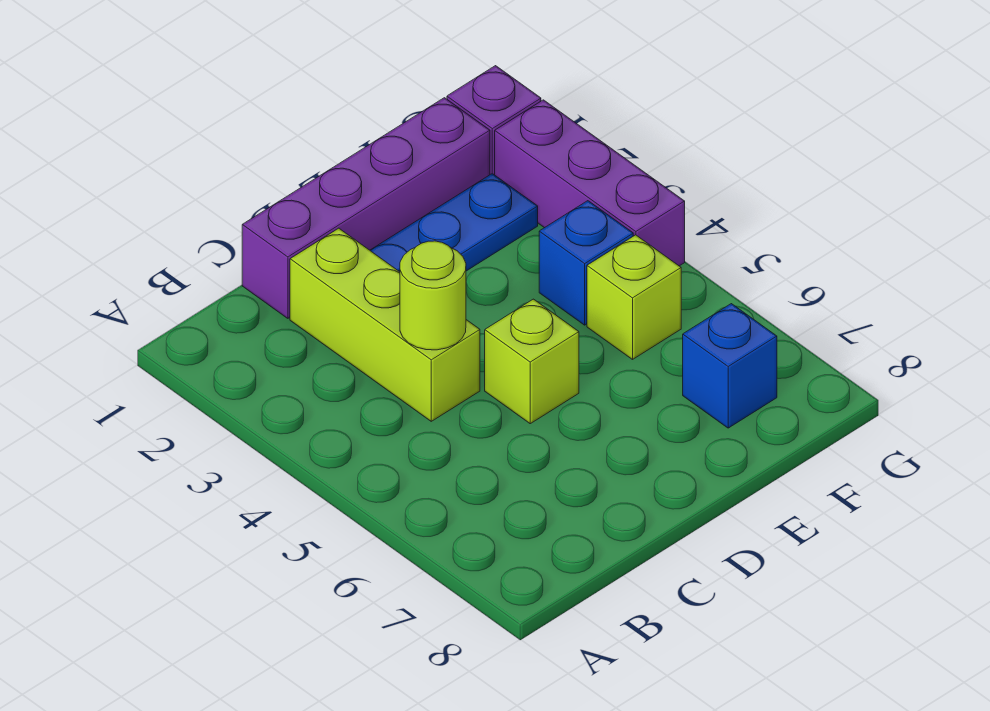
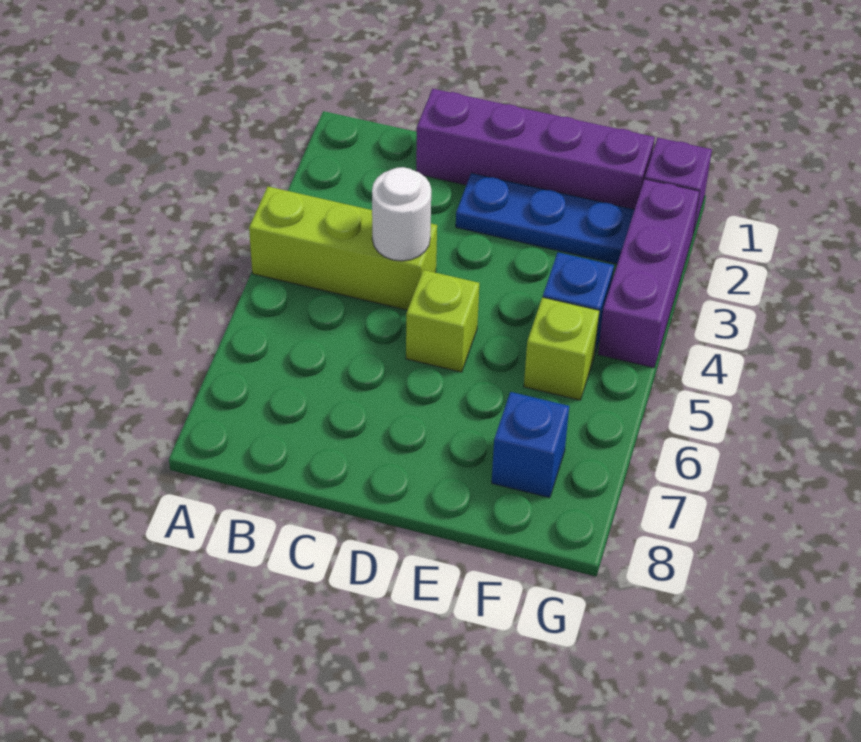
lime brick C2:C4 level 1 -> lime brick A4:C4 level 1
lime round brick C4 level 2 -> white round brick C4 level 2

